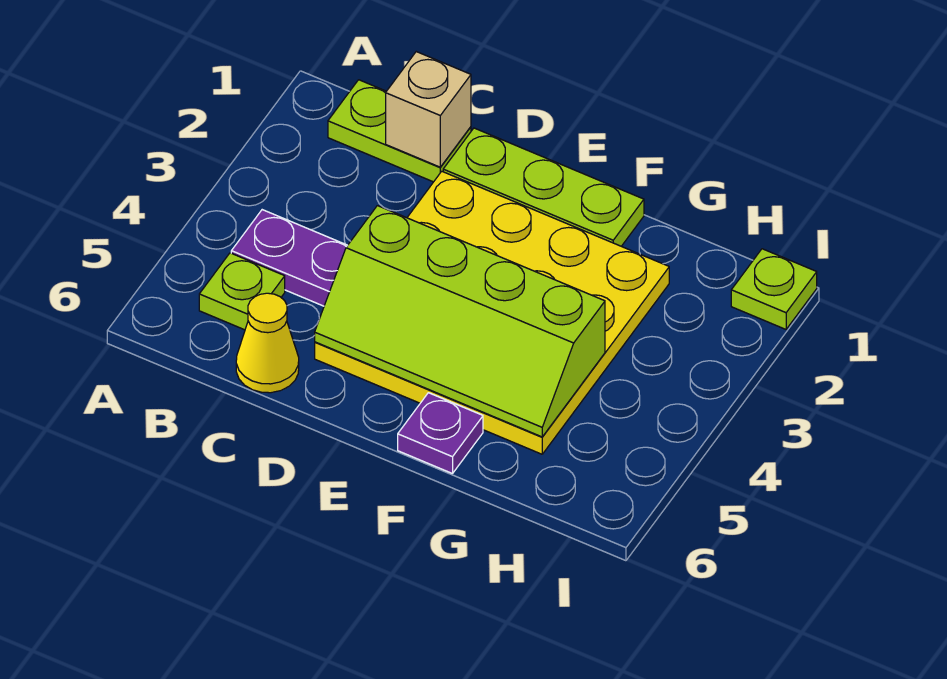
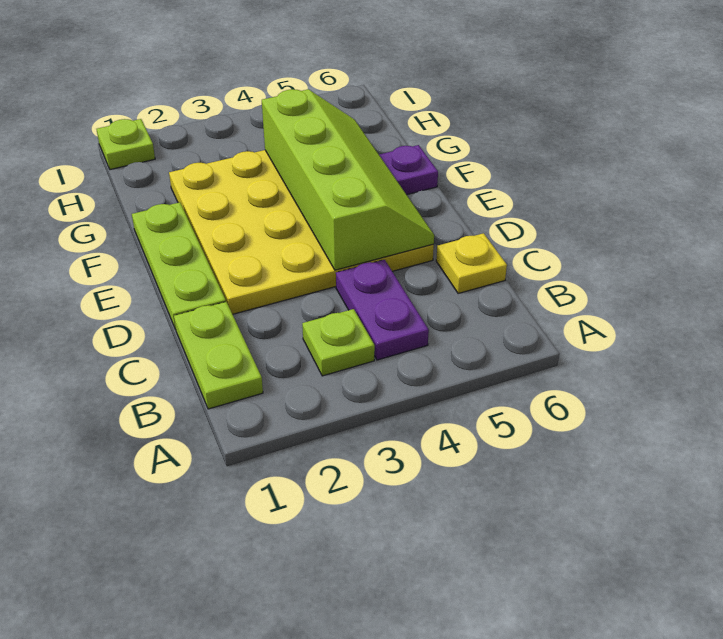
lime plate B5 level 1 -> lime plate B3 level 1
tan brick C1 level 2 -> none
yellow cone C6 level 1 -> yellow plate C6 level 1

